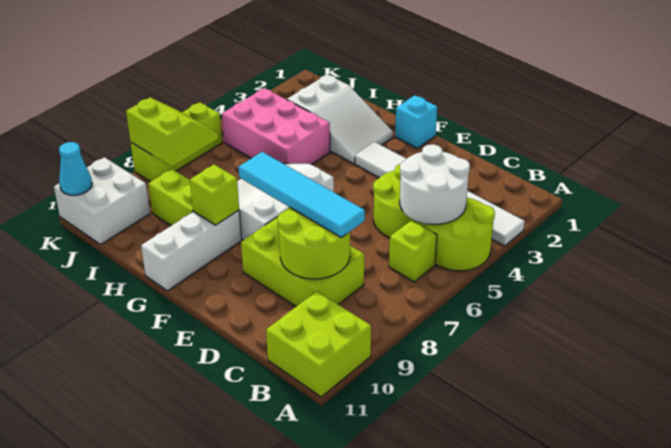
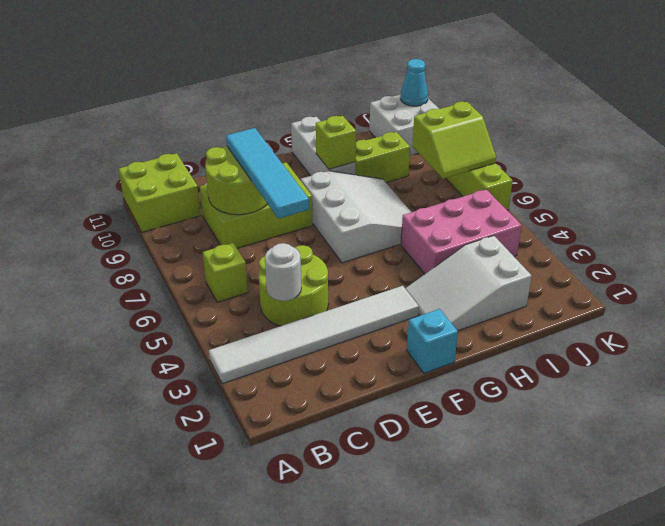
lime round brick A4:B5 level 1 -> none
white round brick B4:C5 level 2 -> white round brick C4 level 2
cyan tile C8:F8 level 3 -> cyan tile D6:D9 level 3

